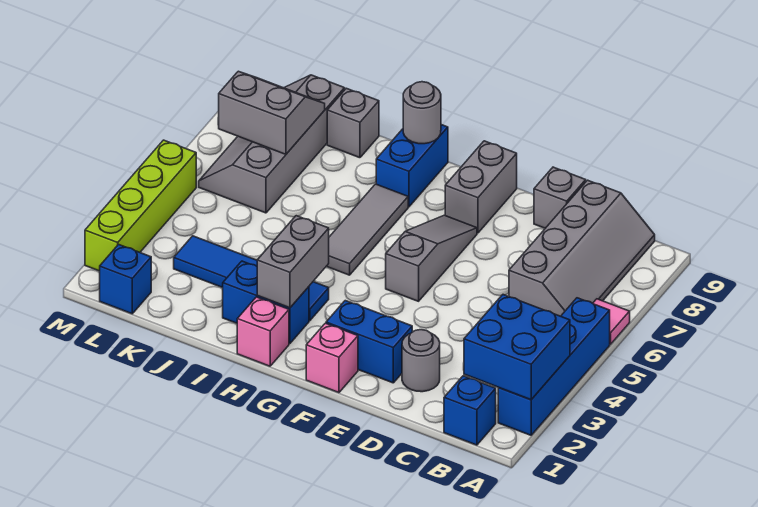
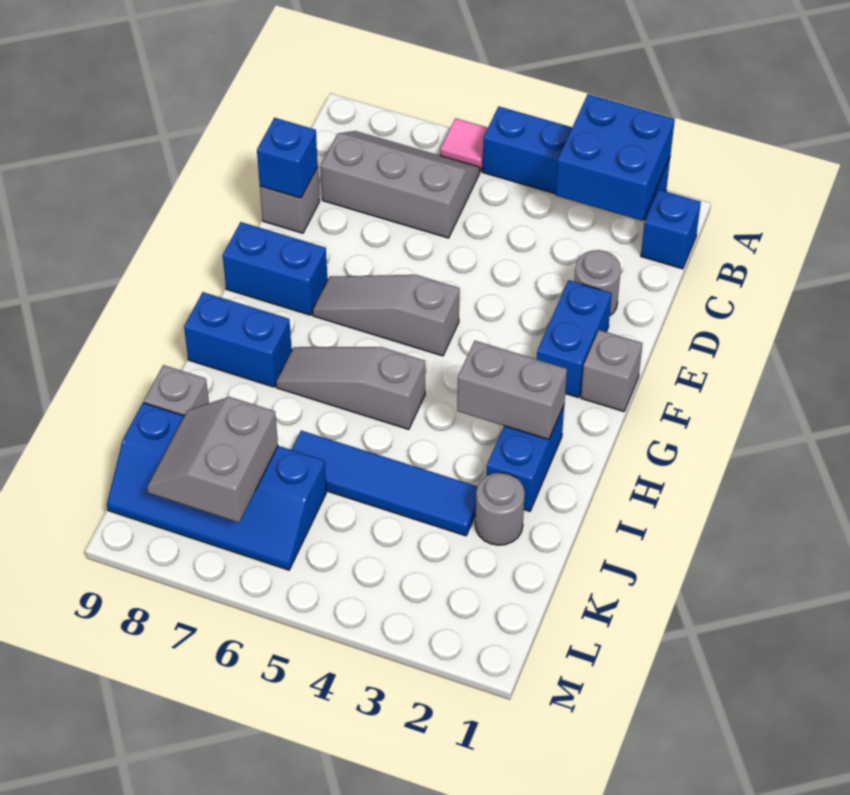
grey slope B6:C9 level 1 top C -> grey slope B6:C8 level 1 top C
pink brick F1 level 1 -> grey brick F1 level 1
grey brick F8:F9 level 1 -> blue brick F8:F9 level 1
pink brick H1 level 1 -> none
blue tile H3:K3 level 1 -> blue tile J3:J6 level 1
grey tile H5:H7 level 1 -> grey slope H5:H7 level 1 top 5
grey round brick H9 level 2 -> grey round brick J2 level 1
grey slope K6:L9 level 1 top K -> blue slope K6:L9 level 1 top K
blue brick L1 level 1 -> blue brick D9 level 2
lime brick M2:M5 level 1 -> none

